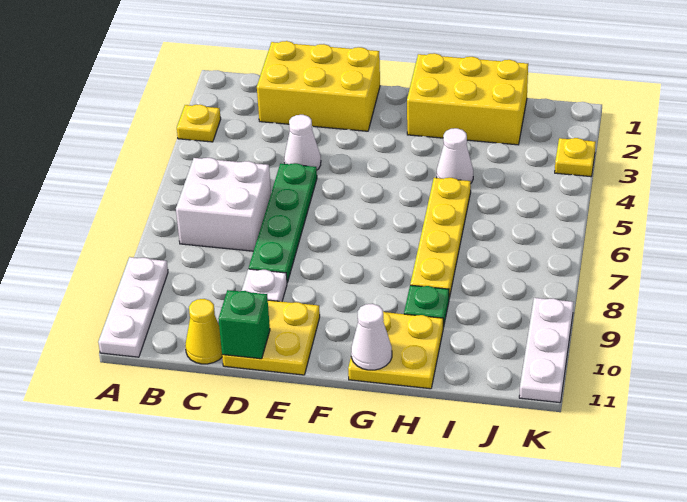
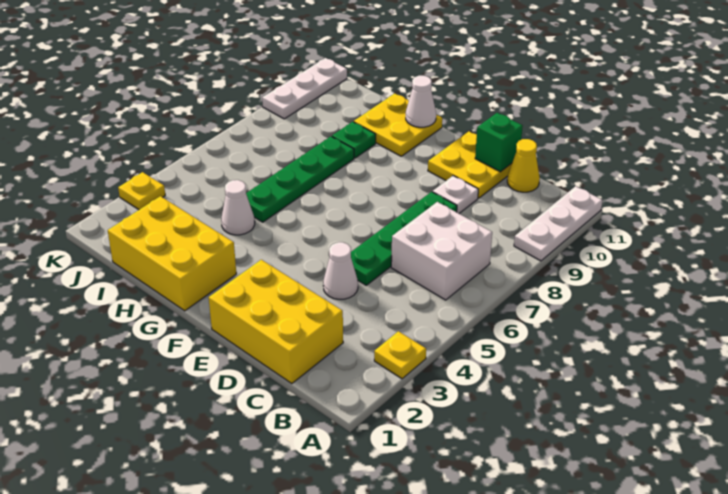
yellow plate H5:H8 level 1 -> green plate H5:H8 level 1

